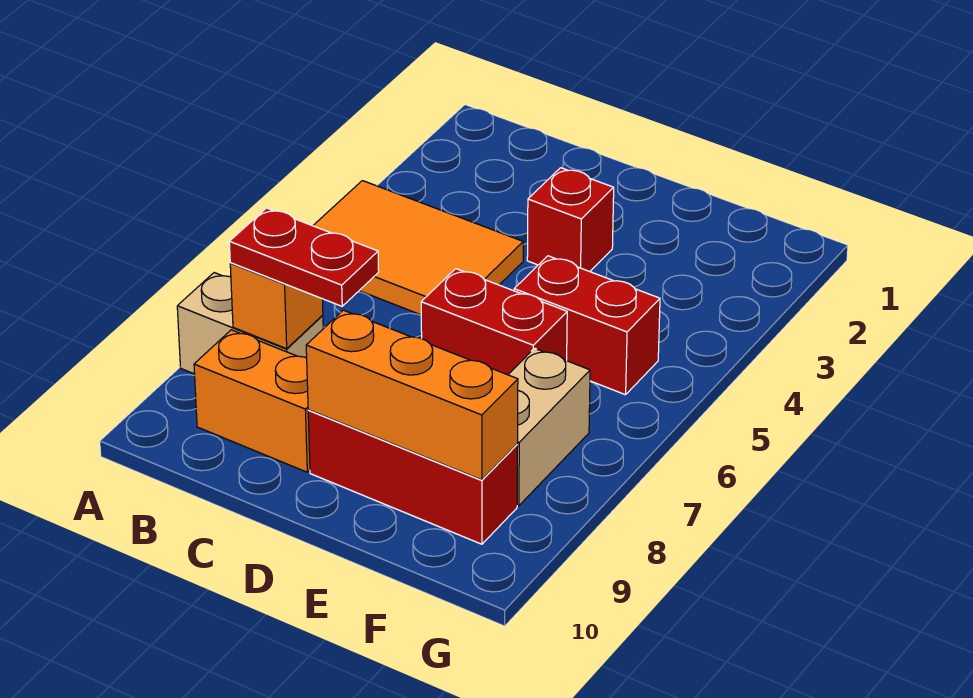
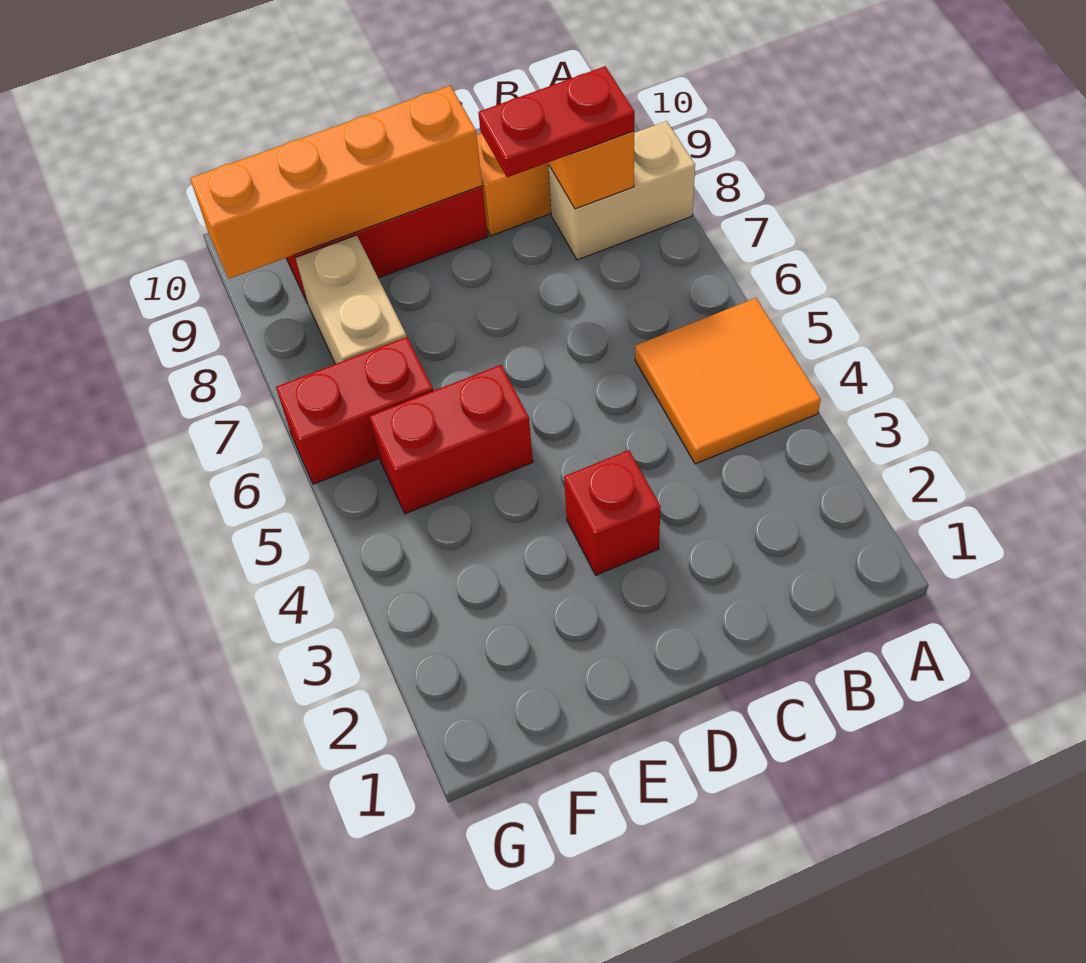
orange tile A4:C5 level 1 -> orange tile A4:B5 level 1
red brick D6:E6 level 1 -> red brick F6:G6 level 1
orange brick D9:F9 level 2 -> orange brick D9:G9 level 2

